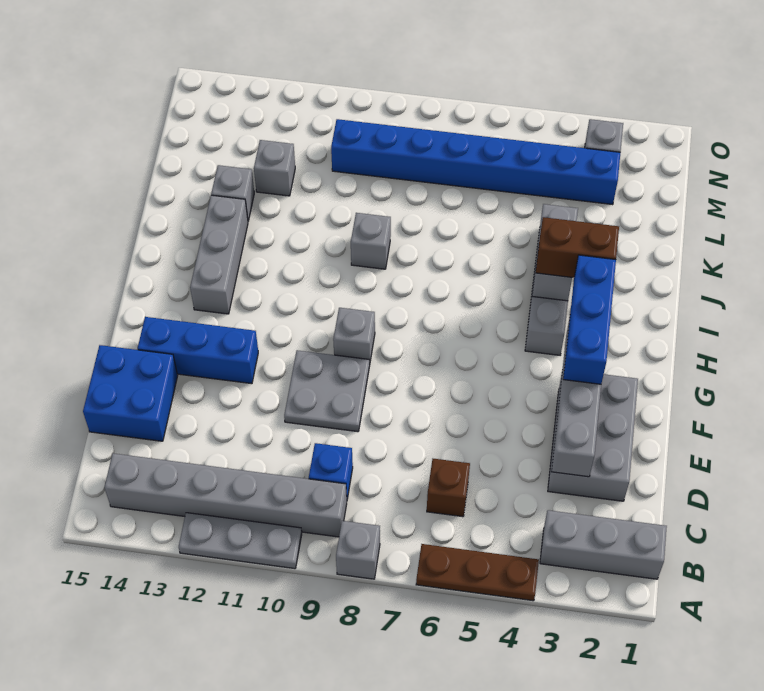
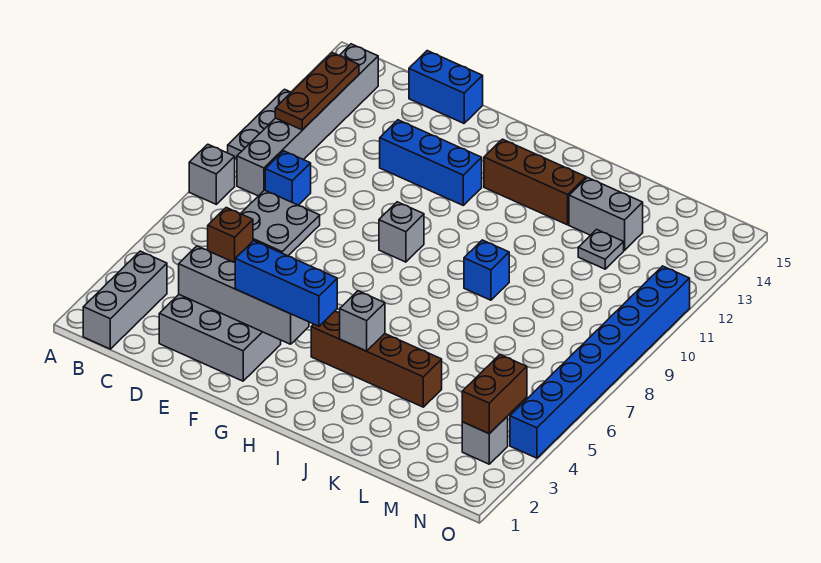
brown plate A4:A6 level 1 -> brown plate B11:B13 level 2
blue brick D14:E15 level 1 -> blue brick D15:E15 level 1
grey plate E9:F10 level 1 -> grey plate C7:D8 level 1
blue brick F12:F14 level 1 -> blue brick E12:G12 level 1
grey brick H4:K4 level 1 -> brown brick H4:K4 level 1
grey brick H13:J13 level 1 -> brown brick H13:J13 level 1
brown brick I3:I4 level 3 -> brown brick N3:N4 level 2
grey brick J9 level 1 -> blue brick J9 level 1
grey brick K13 level 1 -> grey brick K13:L13 level 1
grey brick L12 level 1 -> grey plate L12 level 1
blue brick M3:M10 level 1 -> blue brick O4:O11 level 1

